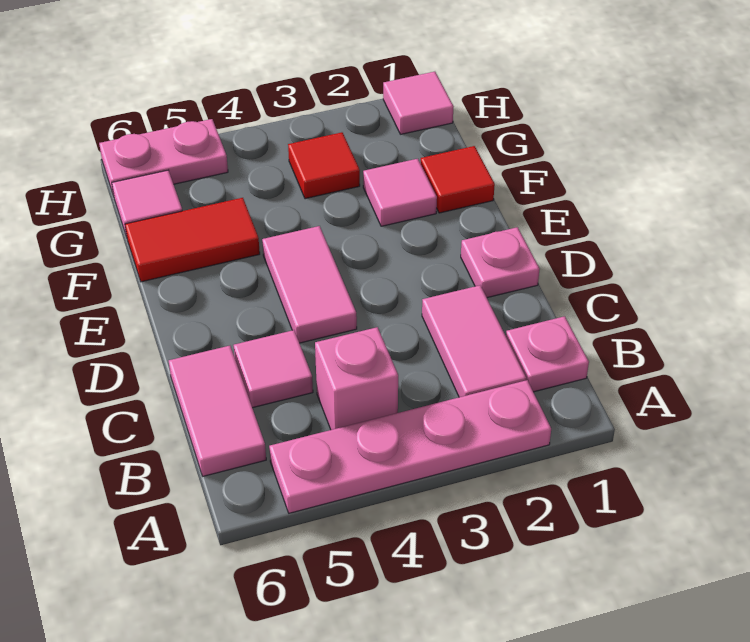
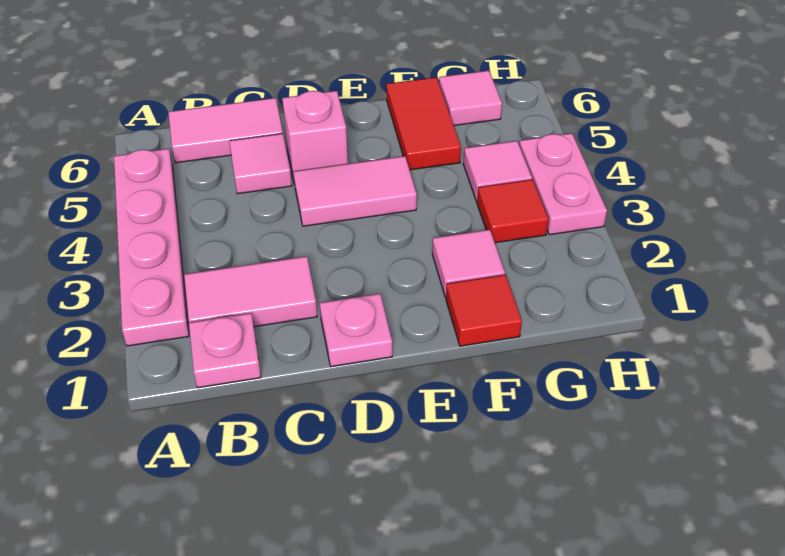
pink brick B4 level 1 -> pink brick D5 level 1
pink tile H1 level 1 -> pink tile G4 level 1
pink plate H5:H6 level 1 -> pink plate H3:H4 level 1

